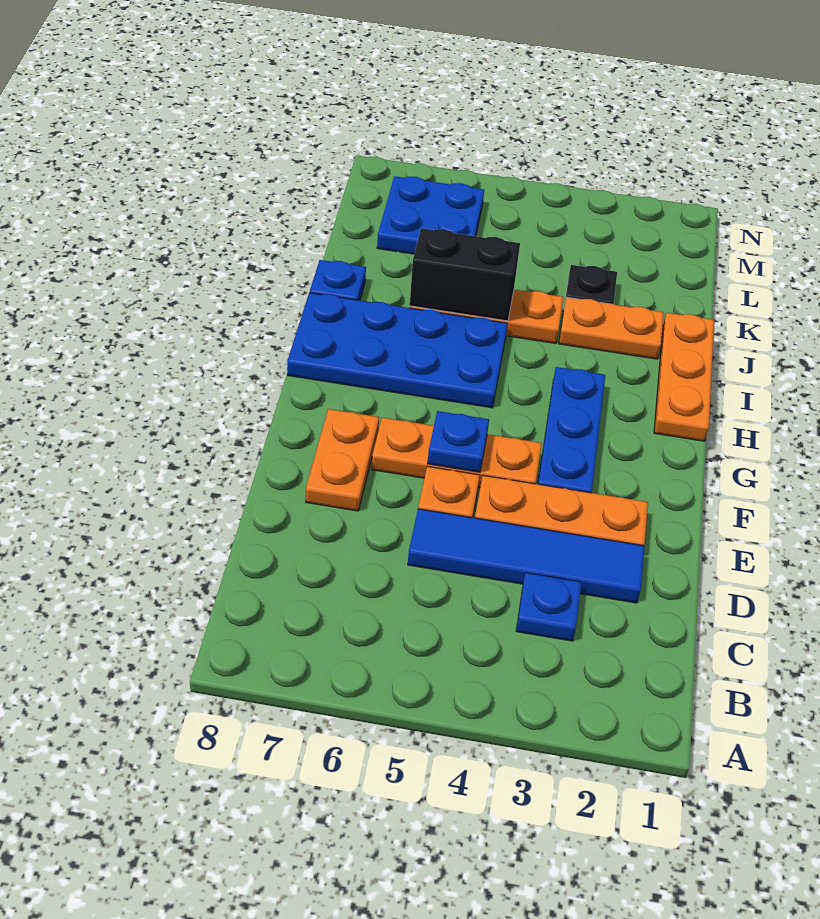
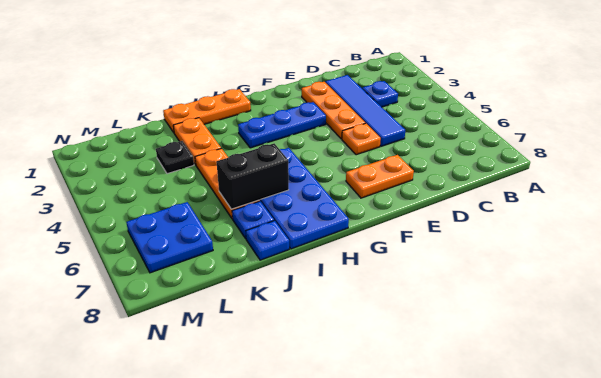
orange plate F4:F6 level 1 -> none
blue plate F5 level 2 -> blue plate J7 level 1
black brick J5:J6 level 2 -> black brick I6:J6 level 2

